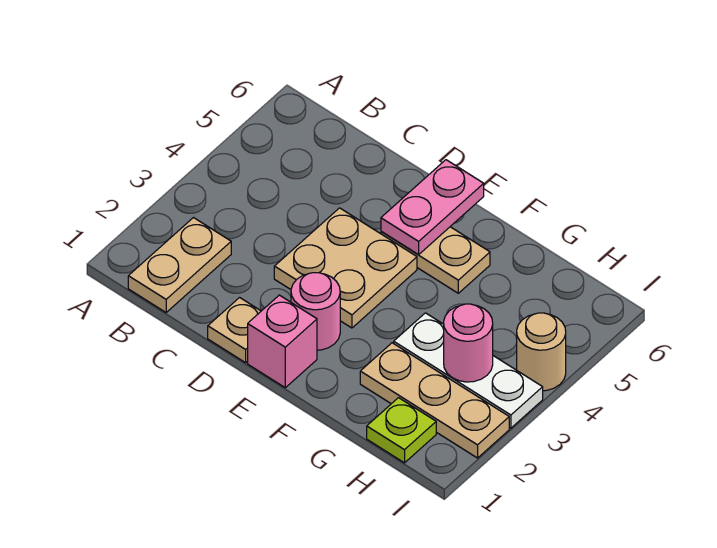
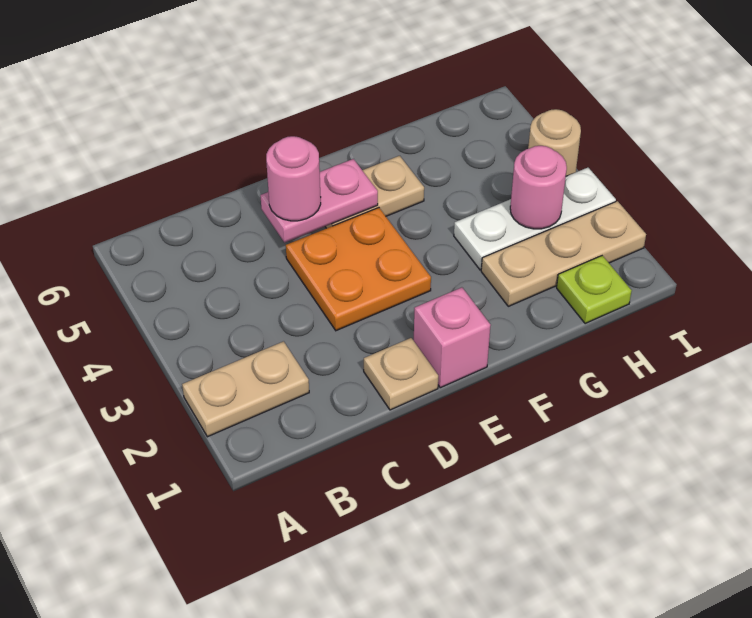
tan plate B1:B2 level 1 -> tan plate A2:B2 level 1
tan plate D3:E4 level 1 -> orange plate D3:E4 level 1
pink round brick E2 level 1 -> pink round brick D5 level 3
pink plate E5:E6 level 2 -> pink plate D5:E5 level 2

